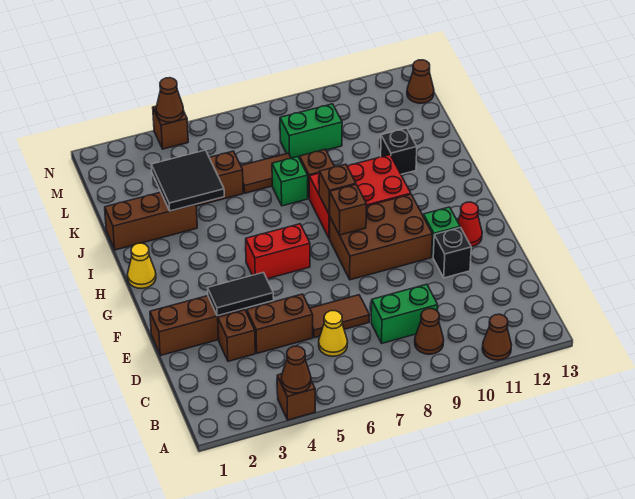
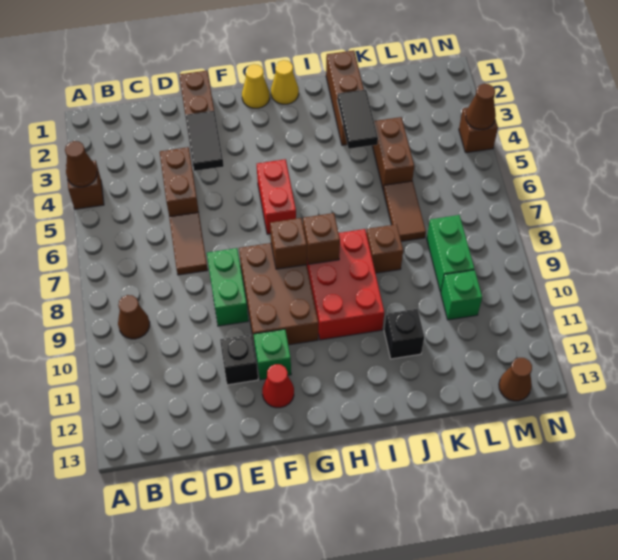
brown cone A11 level 1 -> none
yellow cone C6 level 1 -> yellow cone G1 level 1
green brick C8:C9 level 1 -> green brick E8:E9 level 1
brown brick D3 level 1 -> none
black tile J3:K4 level 2 -> black tile J3:J4 level 2
green brick J7 level 1 -> green brick L10 level 1

